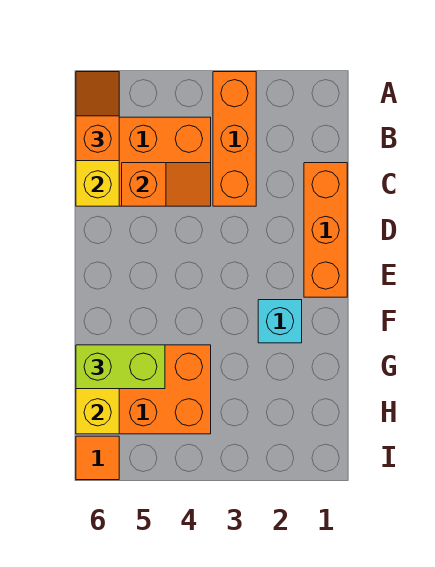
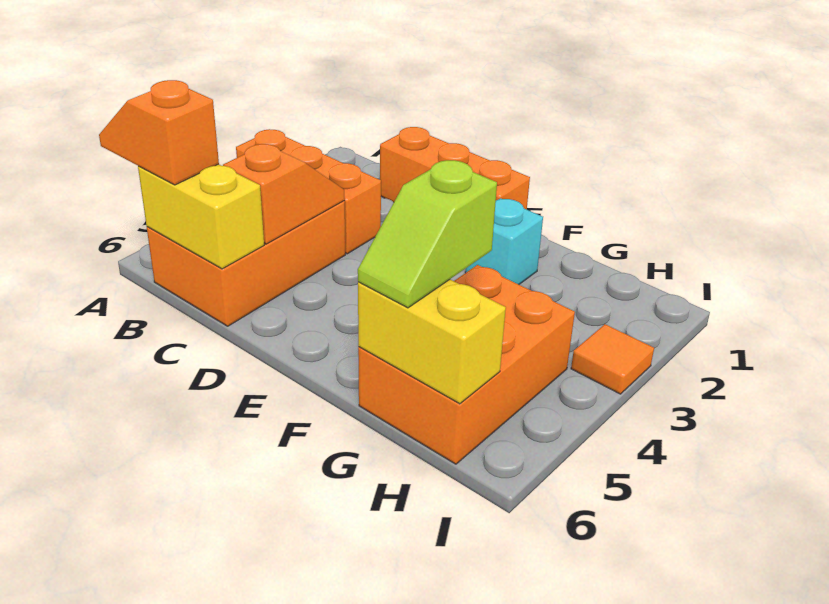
lime brick G5:G6 level 3 -> lime slope G5:G6 level 3 top 5
orange tile I6 level 1 -> orange tile I3 level 1

